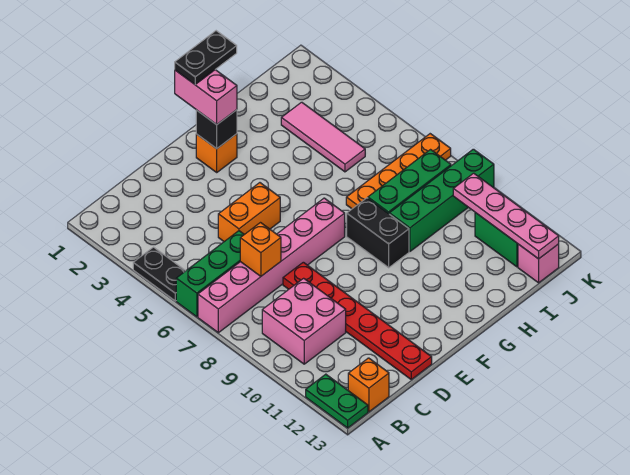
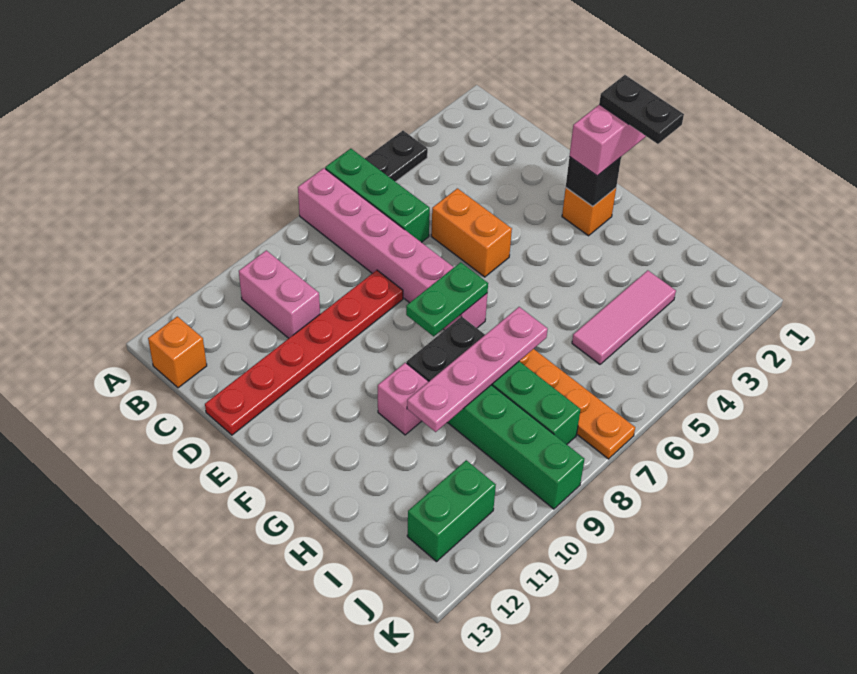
green plate A12:A13 level 1 -> green plate F7:F8 level 2
pink brick B9:C10 level 1 -> pink brick B10:C10 level 1
orange brick C7 level 2 -> none
pink plate J10:J13 level 2 -> pink plate H7:H10 level 2
pink brick J13 level 1 -> pink brick G10 level 1

